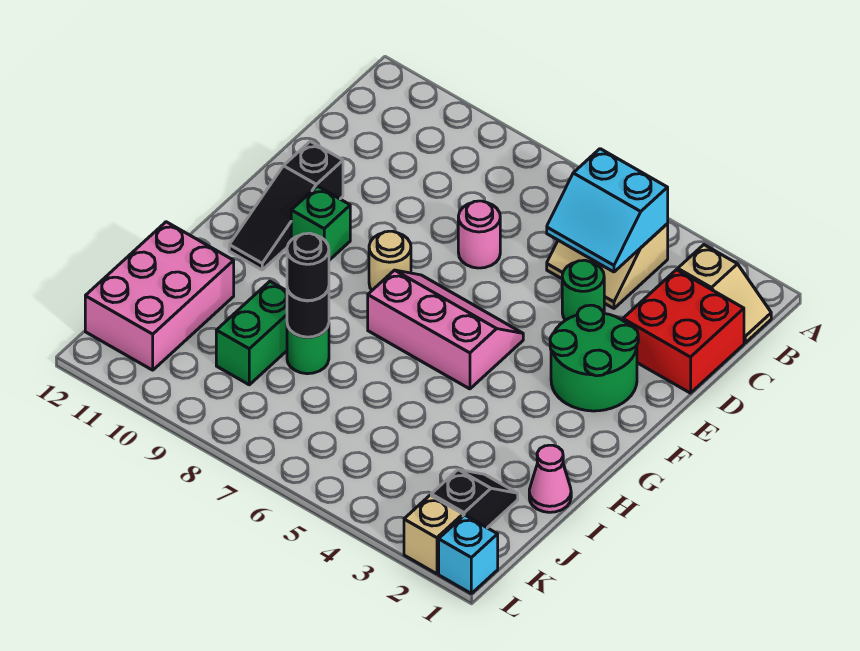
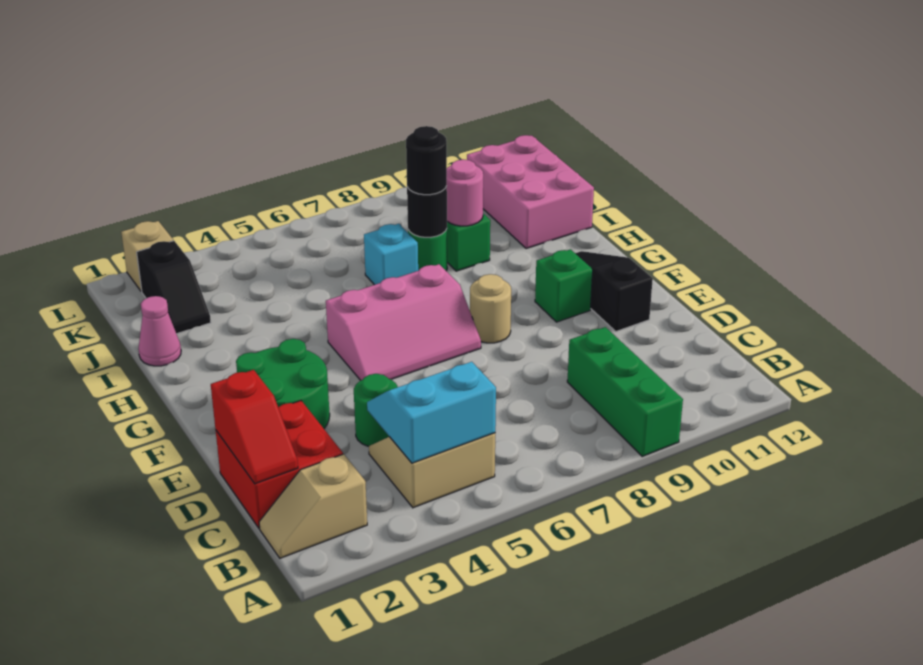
none -> green brick A9:C9 level 1
none -> red slope C1:D1 level 2 top D
pink round brick D7 level 1 -> pink round brick I9 level 2
cyan brick L1 level 1 -> cyan brick I7 level 1

